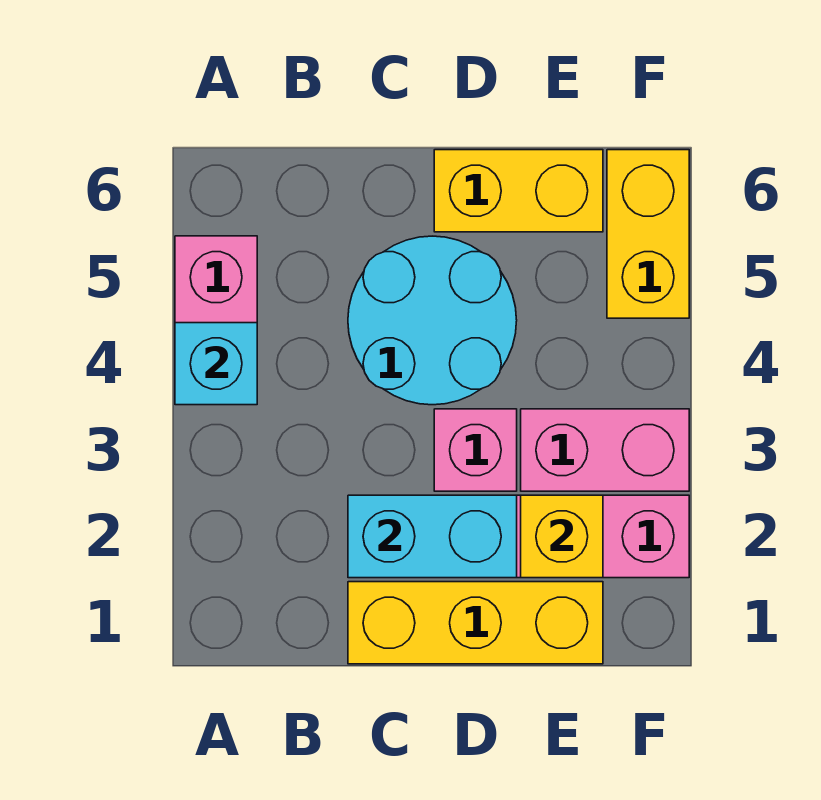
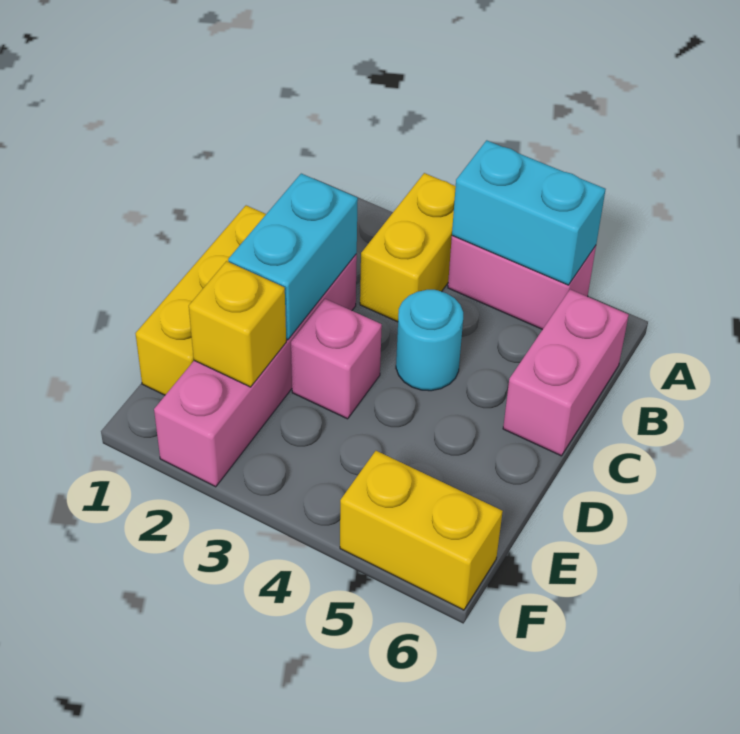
cyan brick A4 level 2 -> cyan brick A4:A5 level 2
cyan round brick C4:D5 level 1 -> cyan round brick C4 level 1
yellow brick D6:E6 level 1 -> yellow brick A3:B3 level 1
pink brick E3:F3 level 1 -> pink brick B6:C6 level 1

